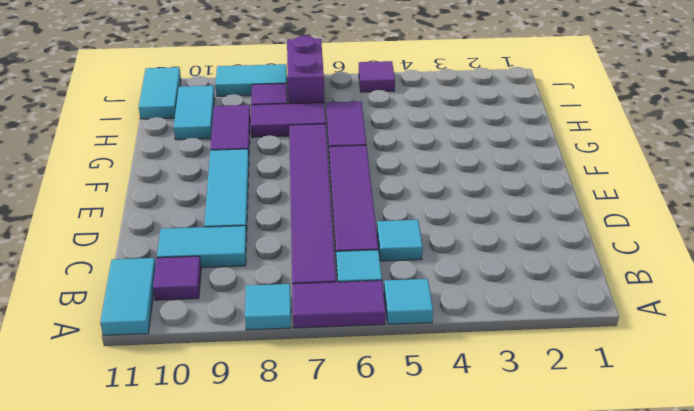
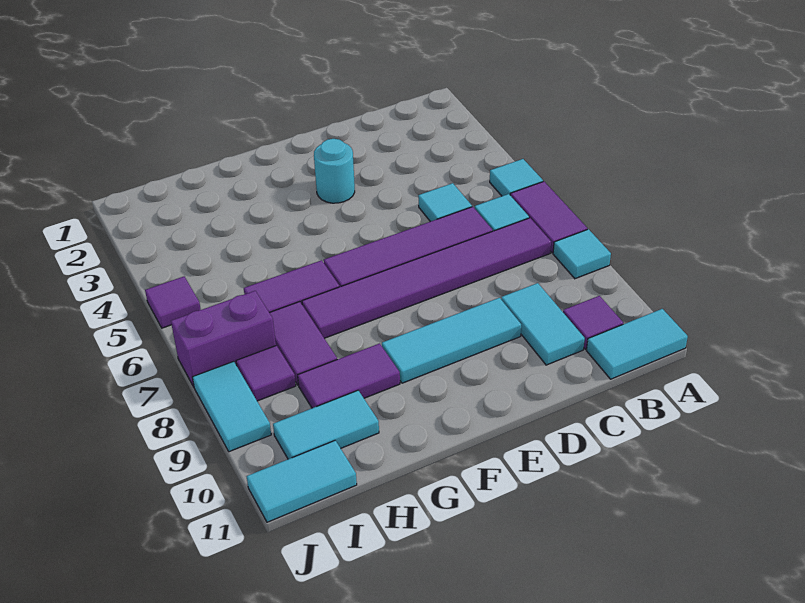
none -> cyan round brick E3 level 1

